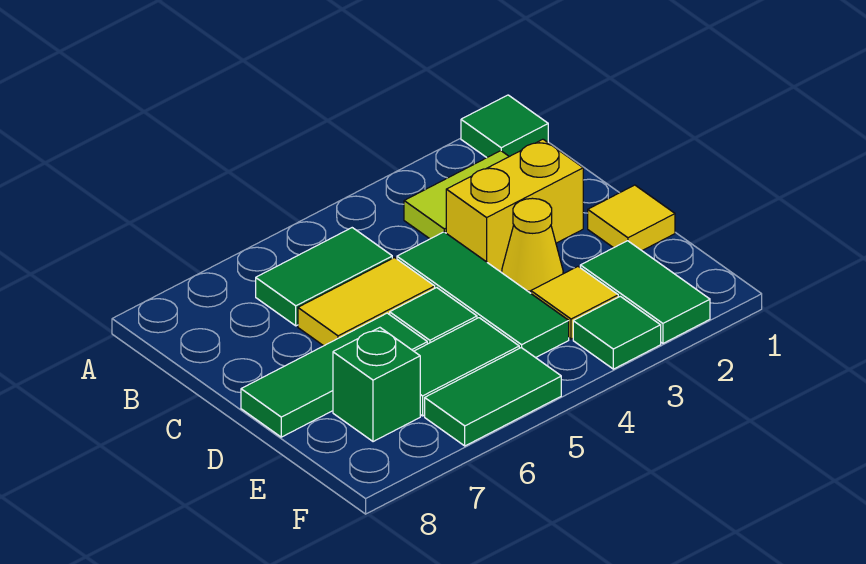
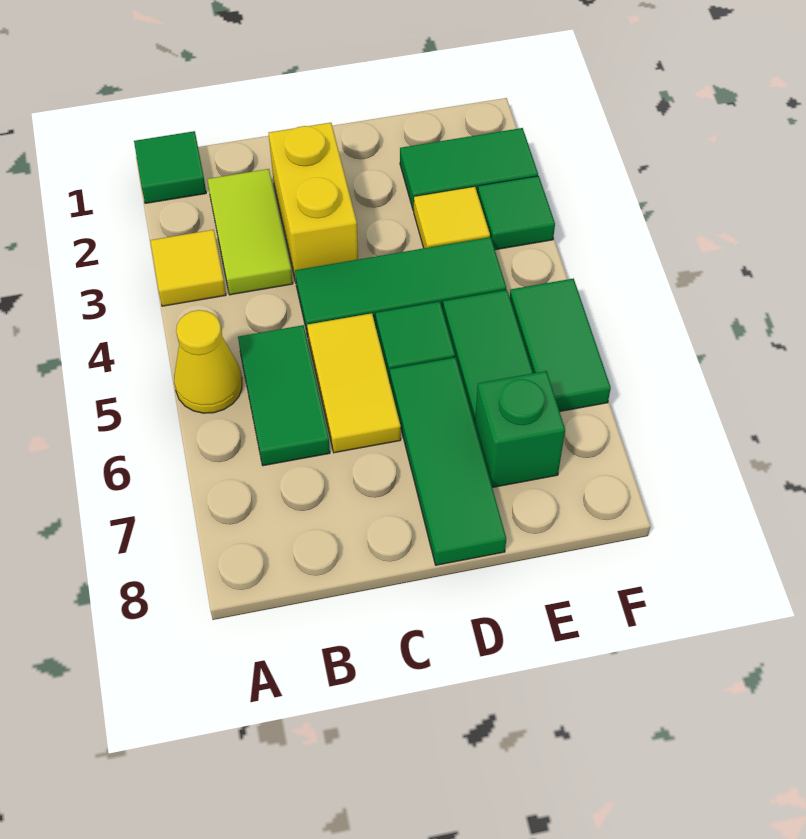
yellow tile D1 level 1 -> yellow tile A3 level 1
yellow cone D3 level 1 -> yellow cone A5 level 1

